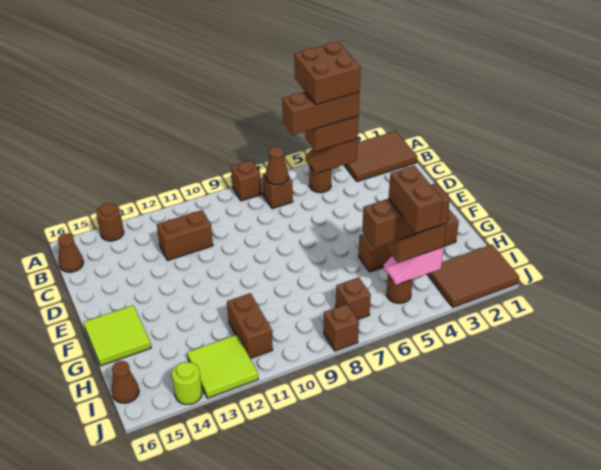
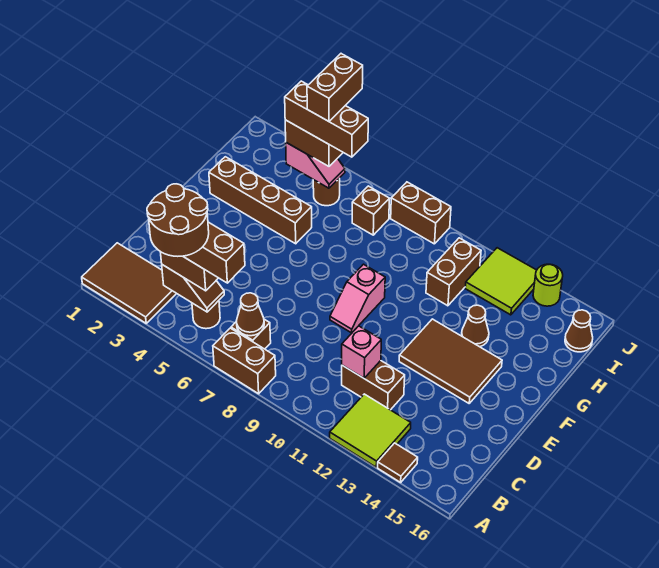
brown brick A4:B5 level 5 -> brown round brick A4:B5 level 5
brown brick A8 level 1 -> brown brick A7:A8 level 1
brown round brick A14 level 1 -> brown tile A14 level 1
brown cone B16 level 1 -> brown cone G13 level 1
none -> pink brick C11 level 2
none -> pink slope E9:F9 level 1 top F
lime tile F15:G16 level 1 -> lime tile A12:B13 level 1
brown tile I1:J3 level 1 -> brown tile E12:F14 level 1
brown brick J8 level 1 -> brown brick J8:J9 level 1

